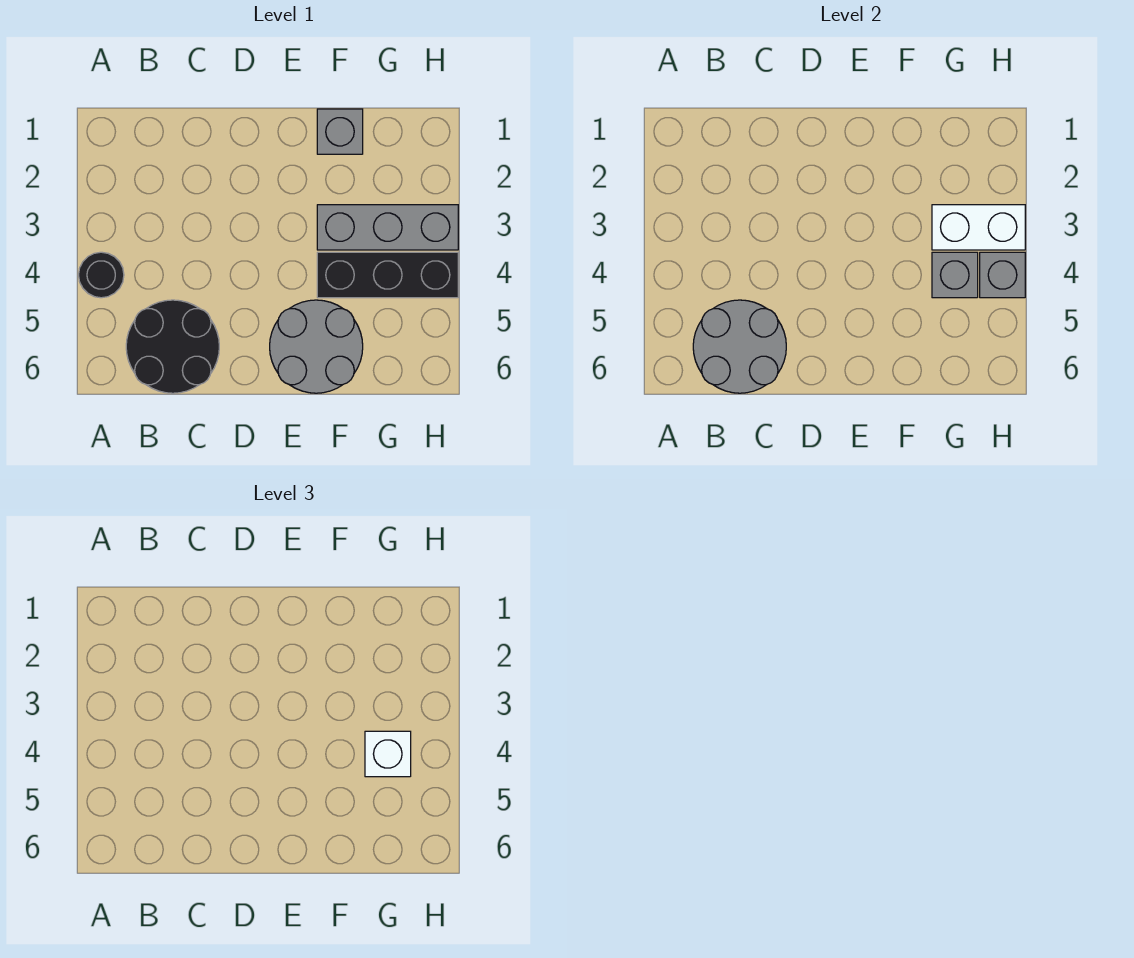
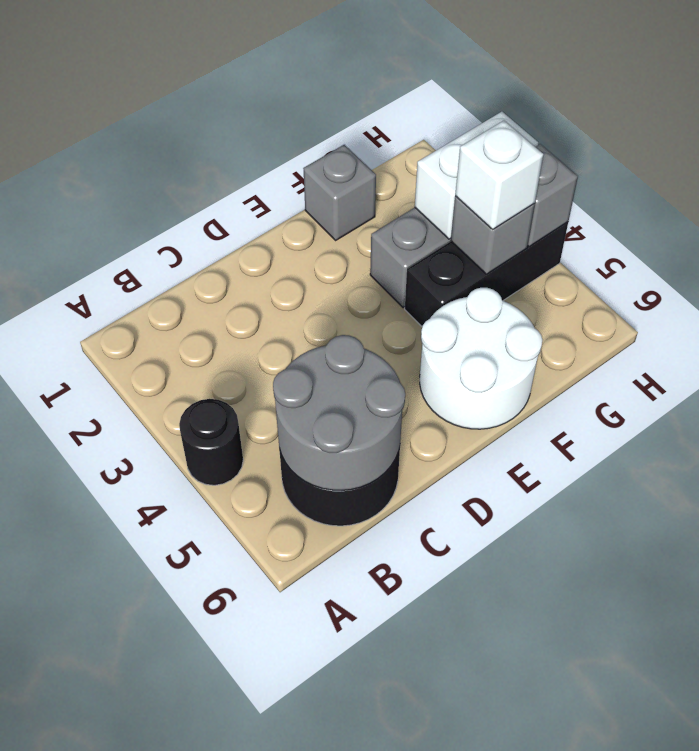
grey round brick E5:F6 level 1 -> white round brick E5:F6 level 1

